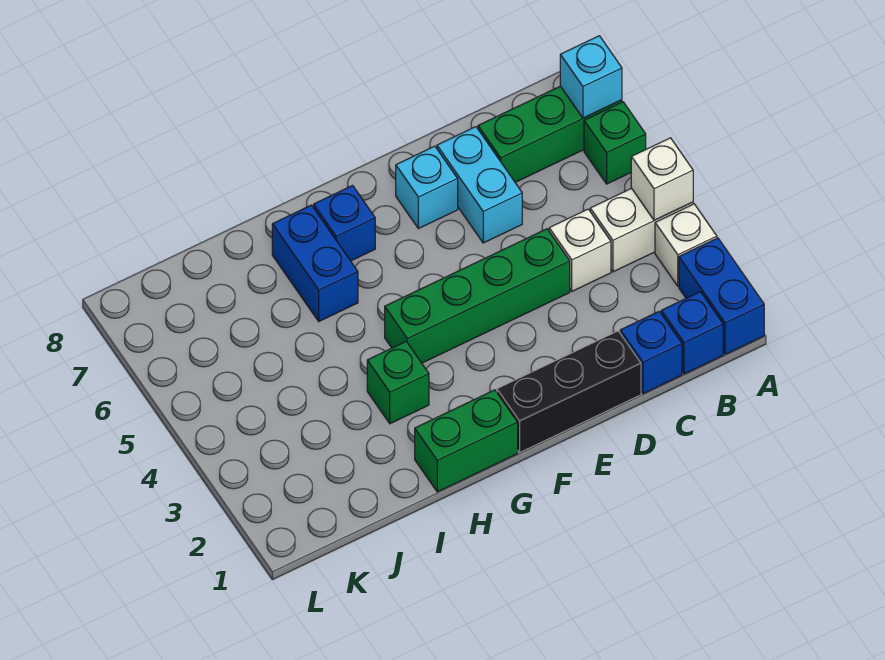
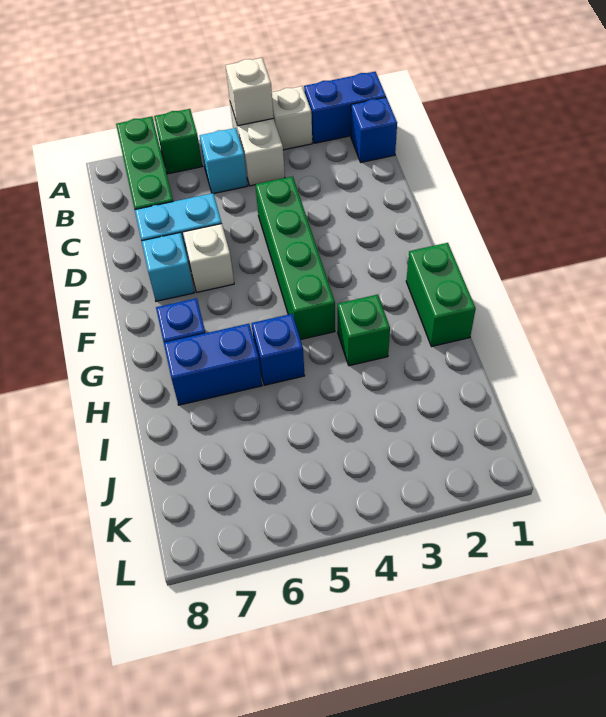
cyan brick A7 level 2 -> cyan brick B5 level 1
blue brick C1 level 1 -> blue brick H5 level 1
white brick C4 level 1 -> white brick E6 level 1
black brick D1:F1 level 1 -> none

